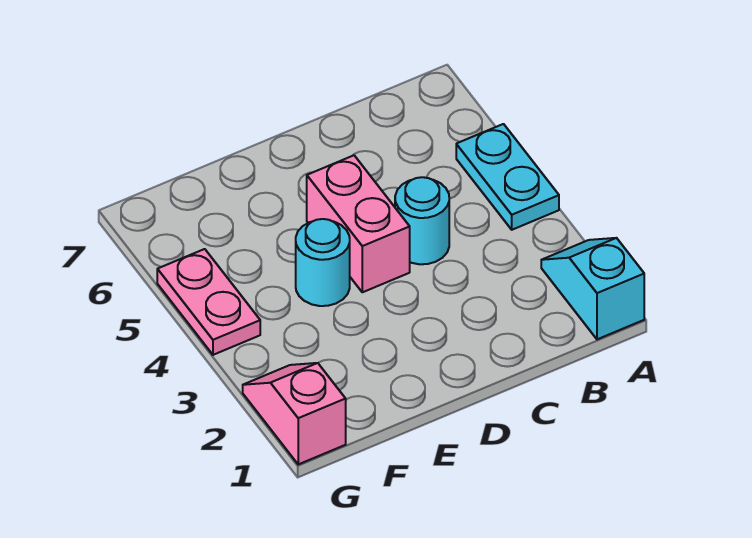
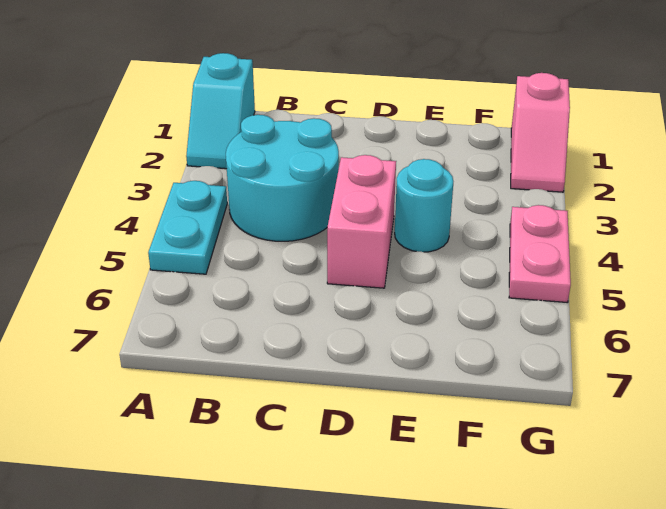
cyan round brick C4 level 1 -> cyan round brick B3:C4 level 1

